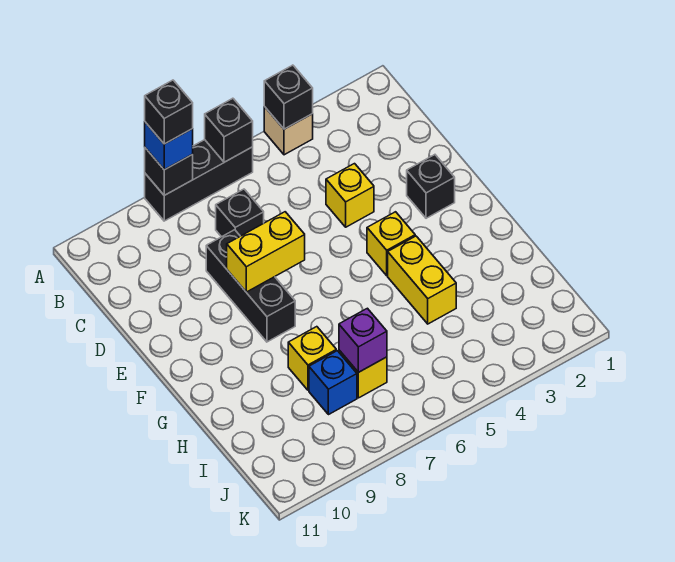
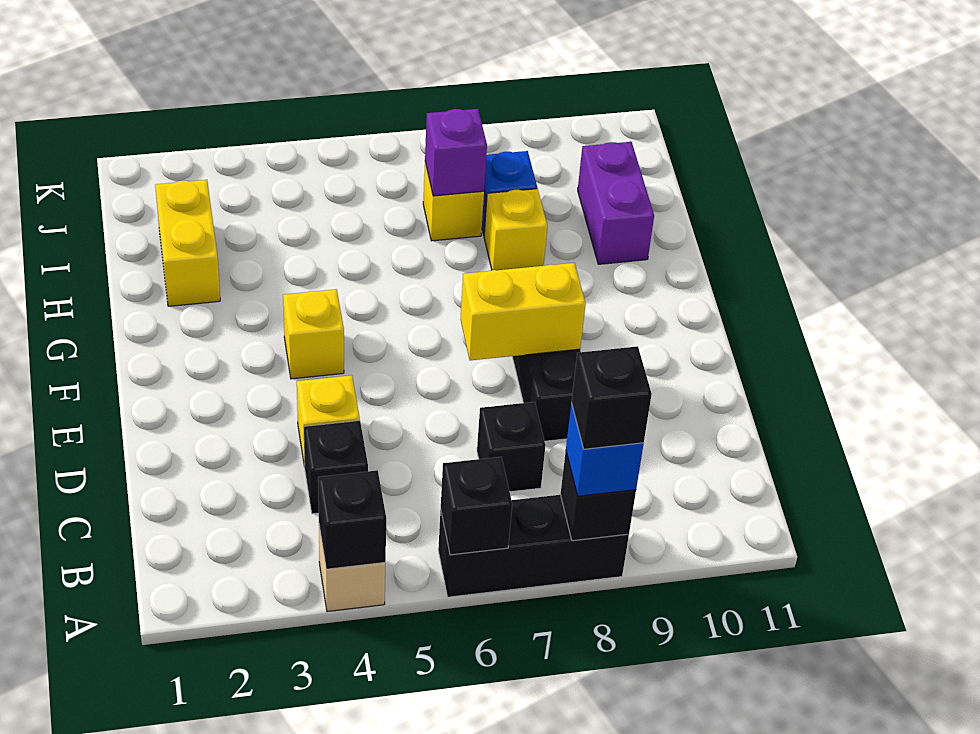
black brick E2 level 1 -> black brick C4 level 1
yellow brick G4:H4 level 1 -> yellow brick H2:I2 level 1
none -> purple brick H10:I10 level 1

